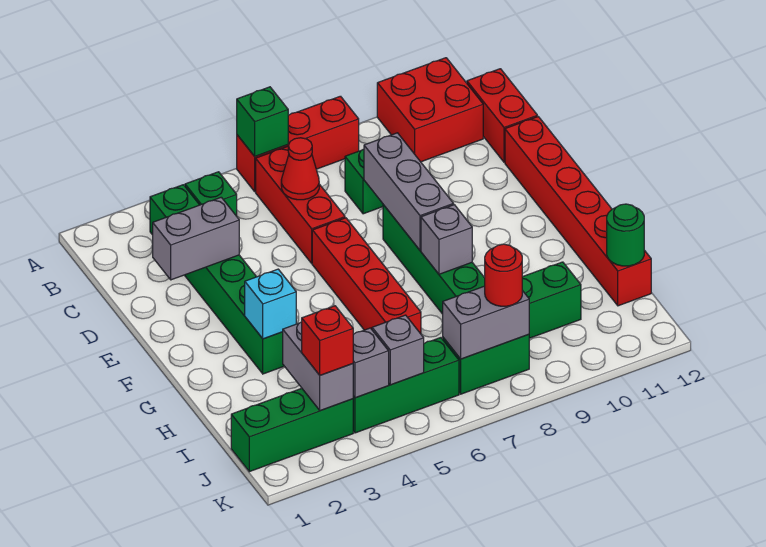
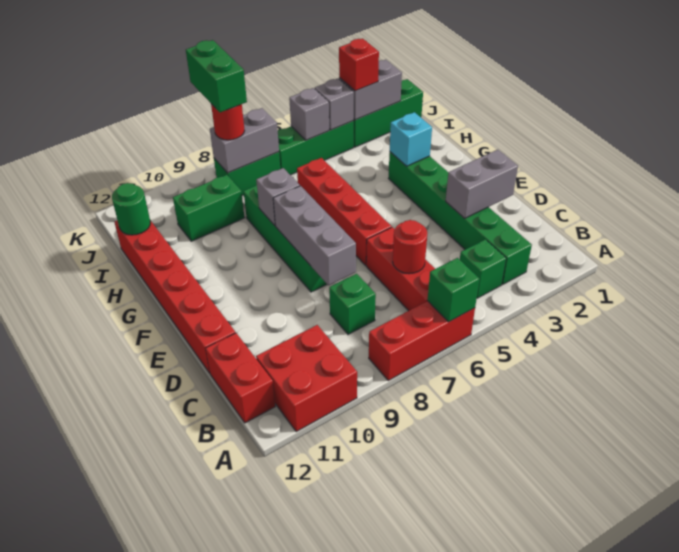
red cone C6 level 2 -> red round brick C6 level 2
grey brick I3:J3 level 2 -> grey brick J2:J3 level 2
none -> green brick J8:K8 level 4

